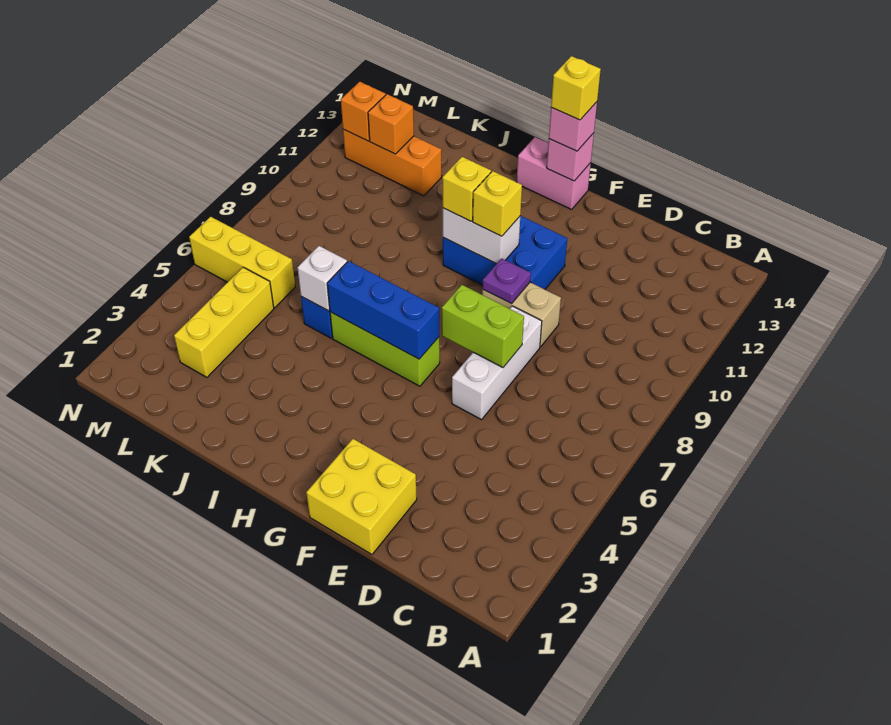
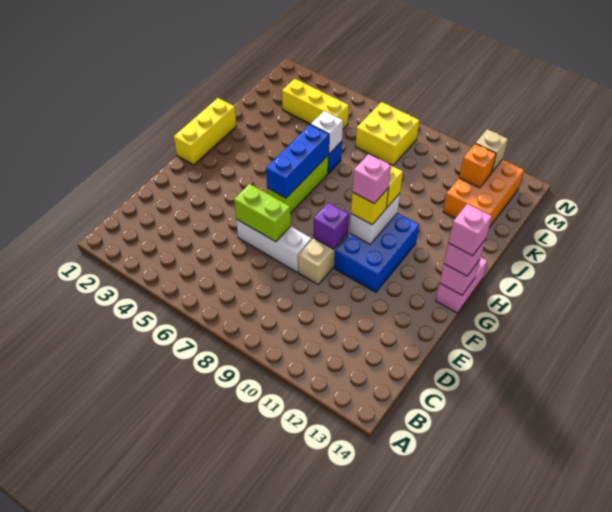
yellow brick E1:F2 level 1 -> yellow brick L7:M8 level 1
lime brick E7:F7 level 2 -> lime brick E6:E7 level 2
purple plate F9 level 2 -> purple brick F9 level 2
none -> pink brick G10 level 4
yellow brick G14 level 4 -> pink brick G14 level 4
orange brick K12:M12 level 1 -> orange brick K12:M13 level 1
yellow brick L6:N6 level 1 -> yellow brick G1:I1 level 1
orange brick M12 level 2 -> tan brick M12 level 2

